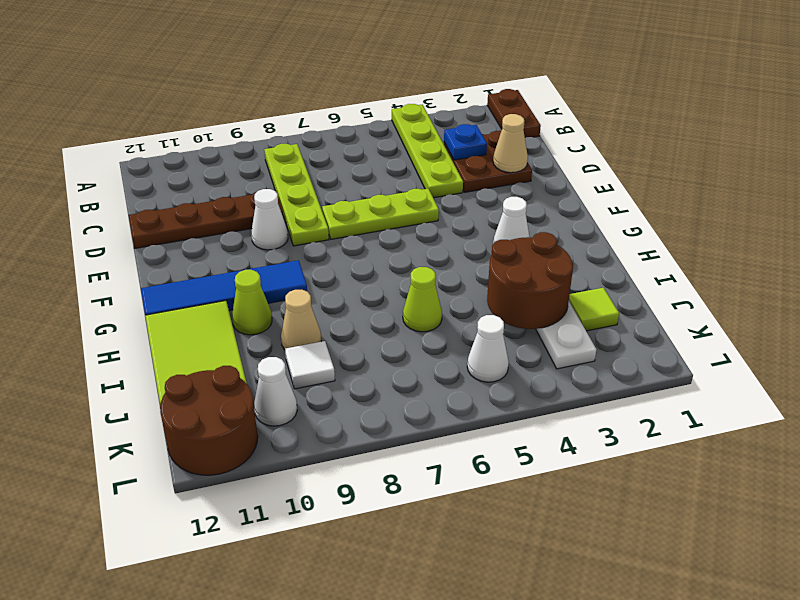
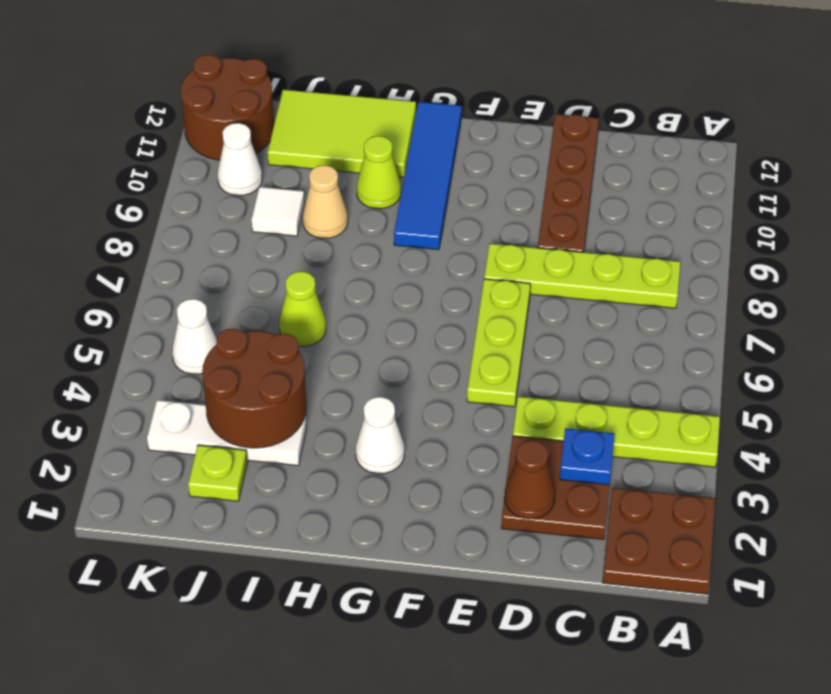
brown plate A1:B1 level 1 -> brown plate A1:B2 level 1
tan cone D2 level 2 -> brown cone D2 level 2
white cone E9 level 1 -> none
lime tile J2 level 1 -> lime plate J2 level 1

